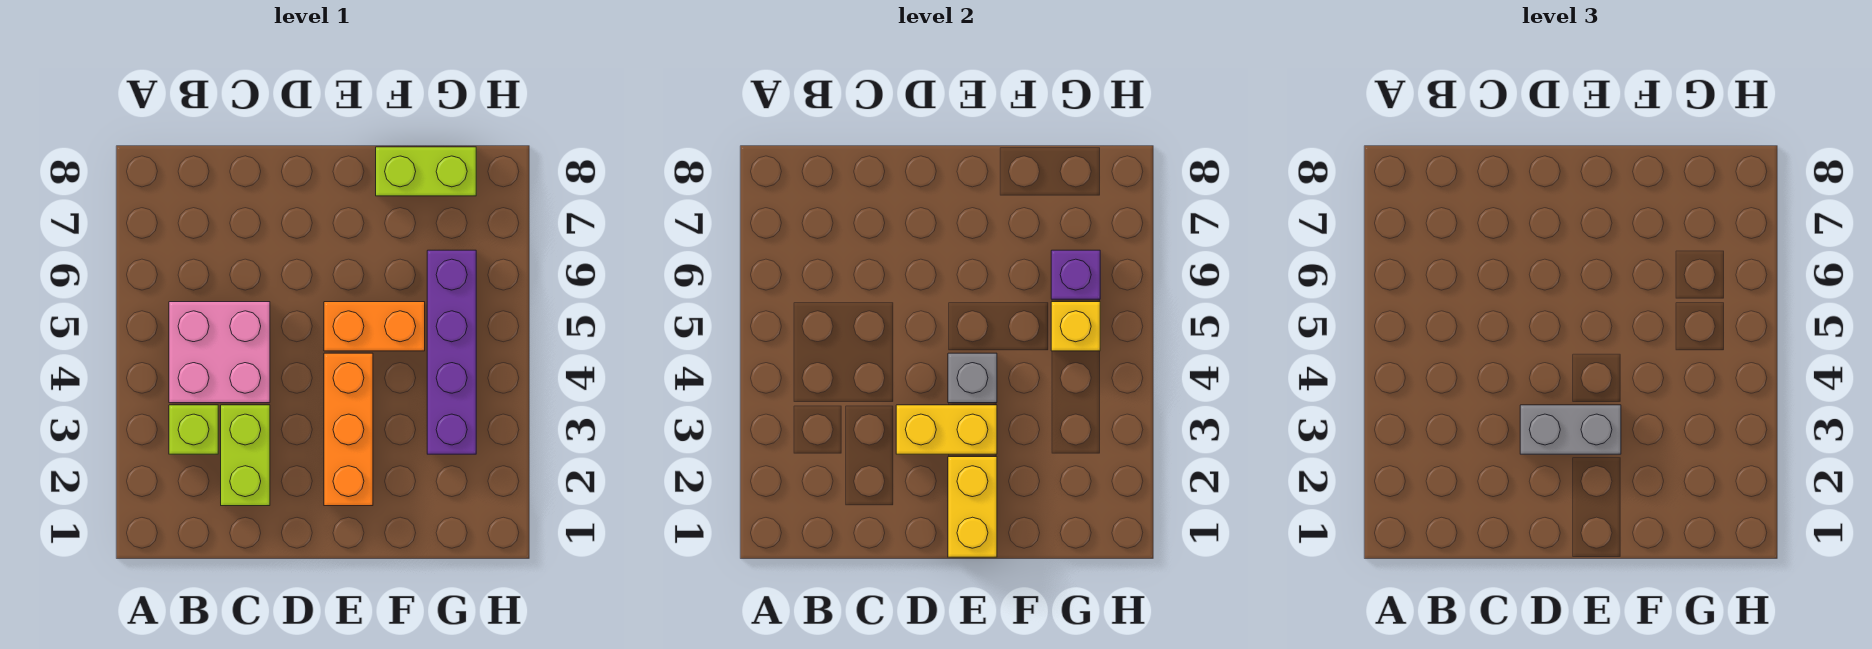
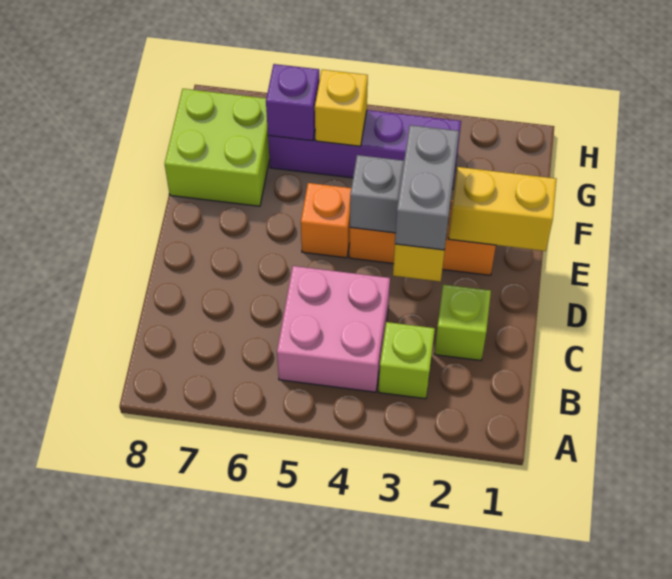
lime brick C2:C3 level 1 -> lime brick C2 level 1
orange brick E5:F5 level 1 -> orange brick E5 level 1
lime brick F8:G8 level 1 -> lime brick F7:G8 level 1

